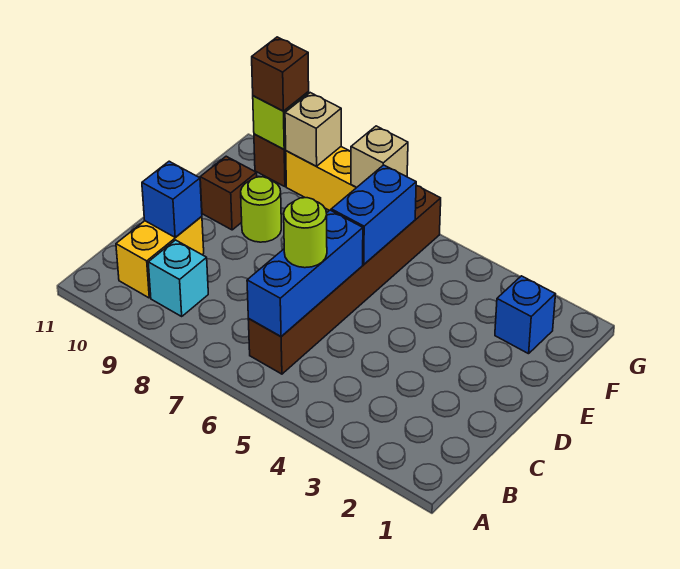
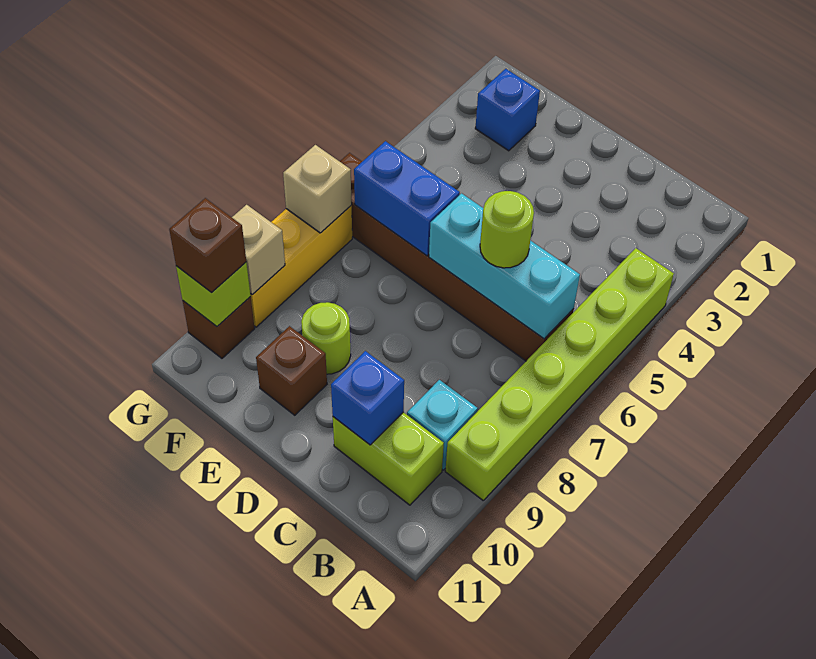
none -> lime brick A4:A9 level 1
blue brick B6:D6 level 2 -> cyan brick B6:D6 level 2
yellow brick B10:C10 level 1 -> lime brick B10:C10 level 1

